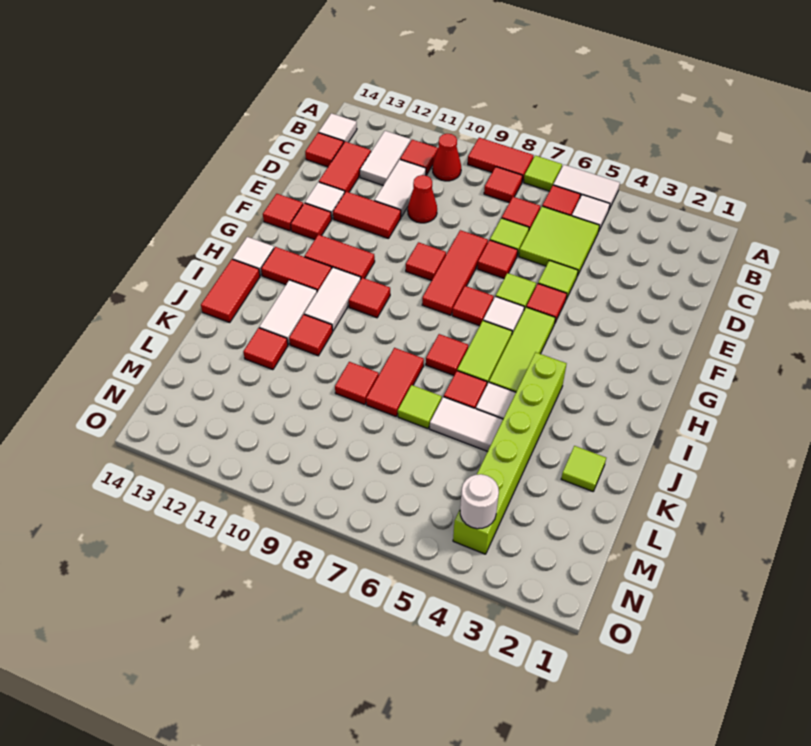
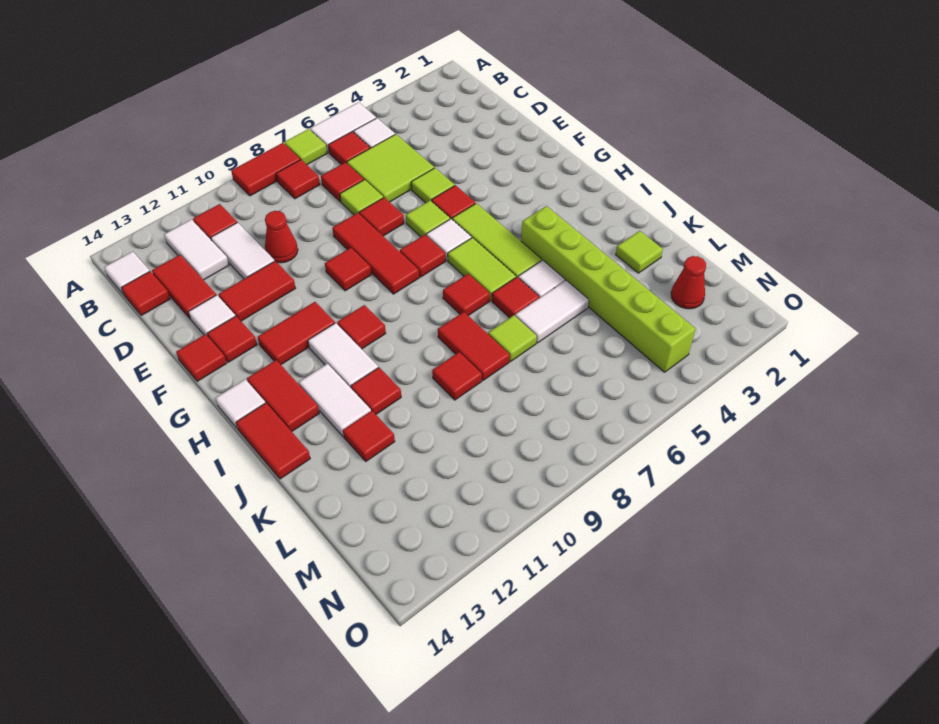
red cone B10 level 1 -> red cone M2 level 1
red tile H12:H13 level 1 -> red tile H13:I13 level 1
white round brick N4 level 2 -> none

